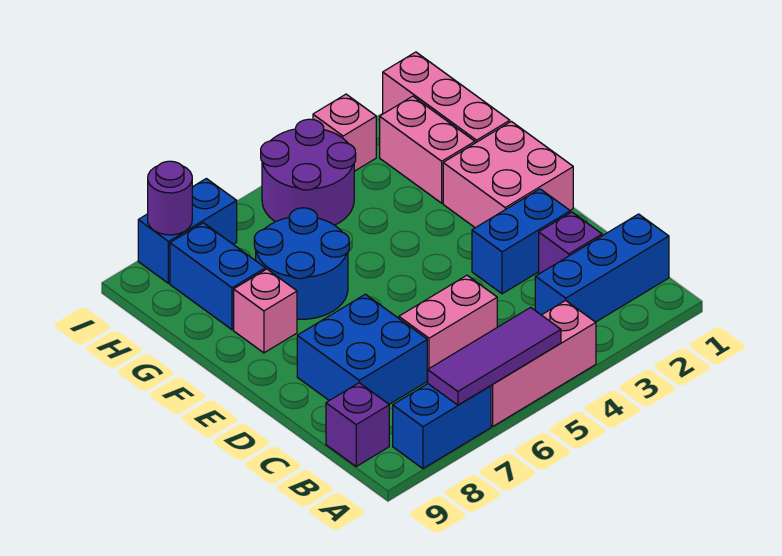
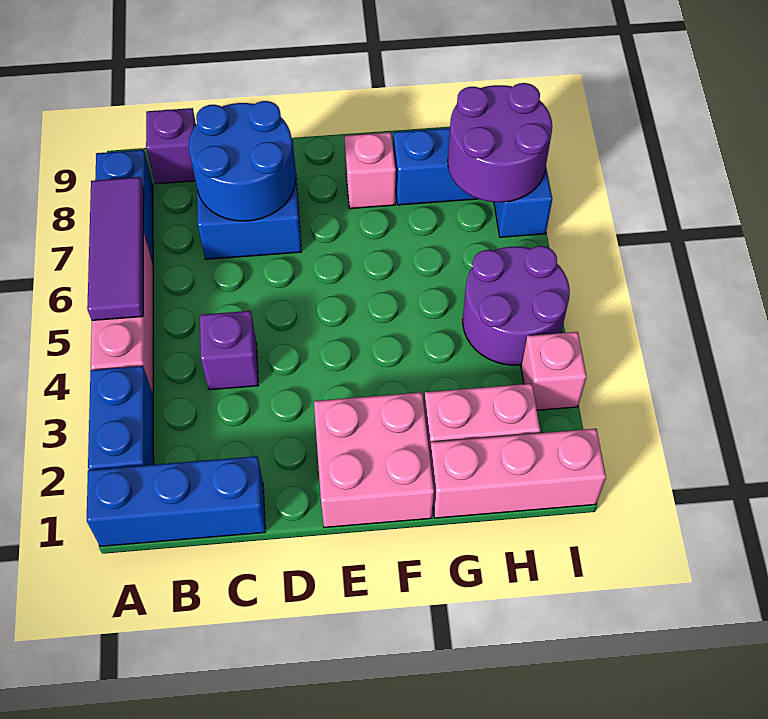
blue brick B1:B3 level 1 -> blue brick A1:C1 level 1
purple brick C2 level 1 -> purple brick C4 level 1
pink brick C5:C6 level 1 -> none
blue brick D2:D3 level 1 -> blue brick A2:A3 level 1
blue round brick F6:G7 level 1 -> blue round brick C7:D8 level 2
purple round brick I8 level 2 -> purple round brick H7:I8 level 2

